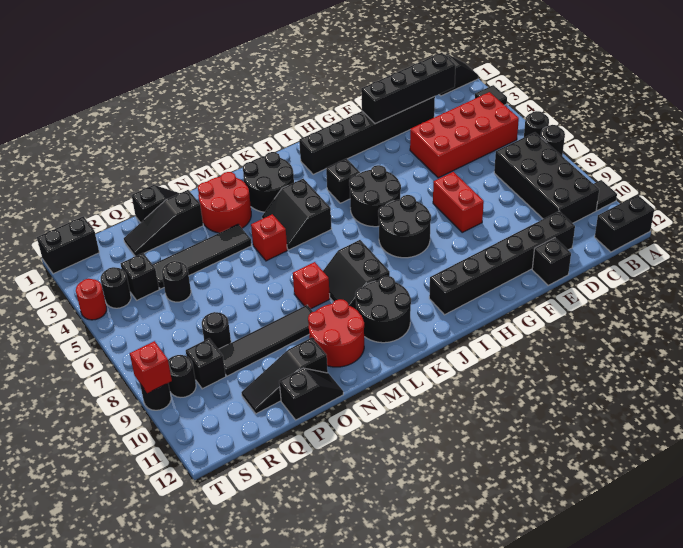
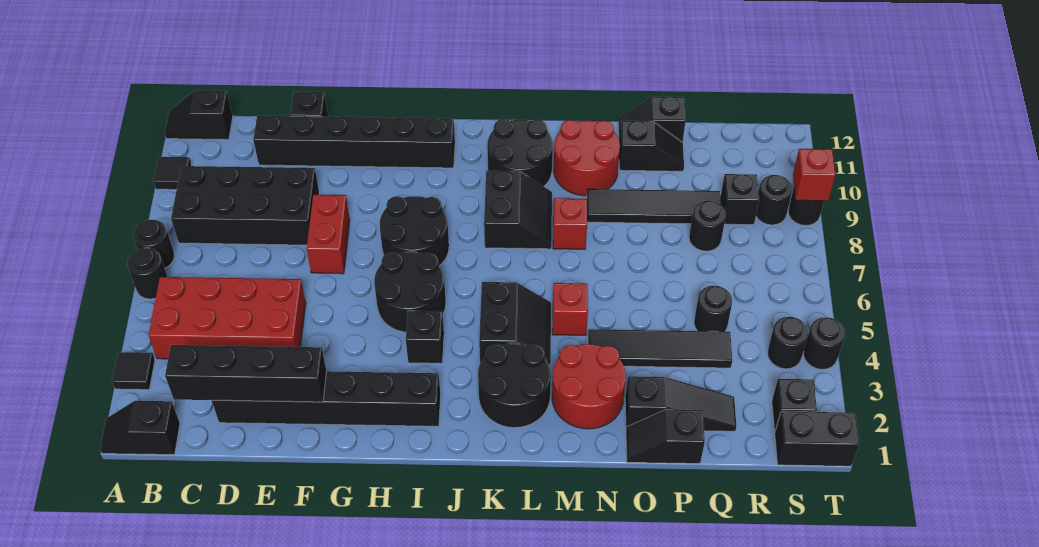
black brick A12:B12 level 1 -> black slope A12:B12 level 1 top B
black brick B7:C10 level 1 -> black brick B8:E9 level 1
black slope O11:Q11 level 1 top O -> black slope O11:P11 level 1 top O
black brick R4 level 1 -> black brick S2 level 1
red round brick T4 level 1 -> black round brick T4 level 1

